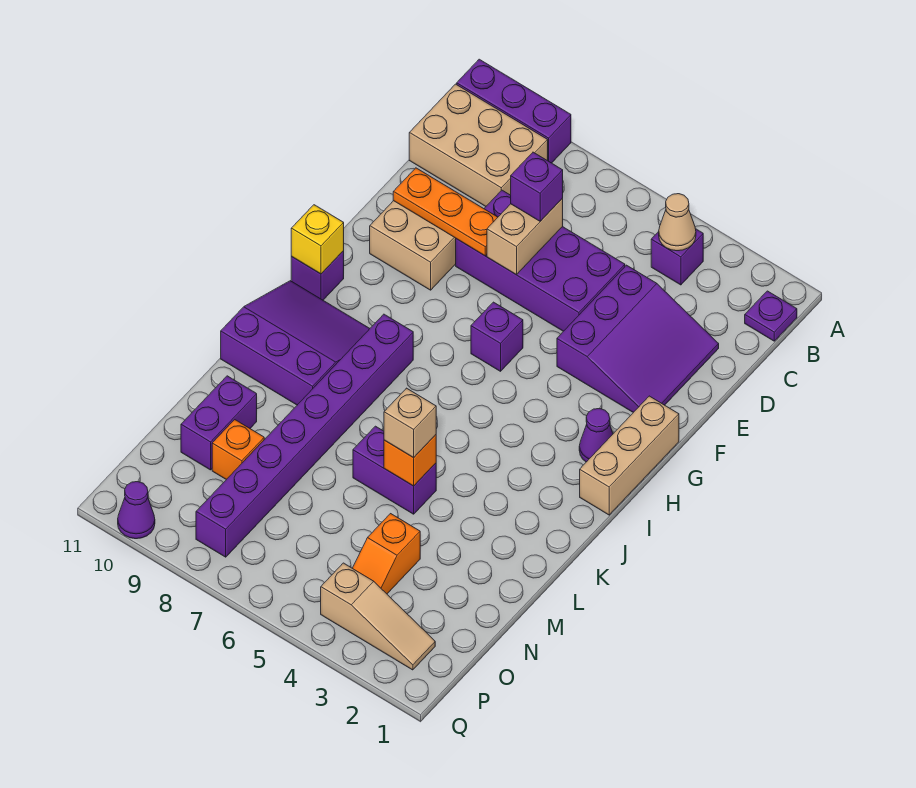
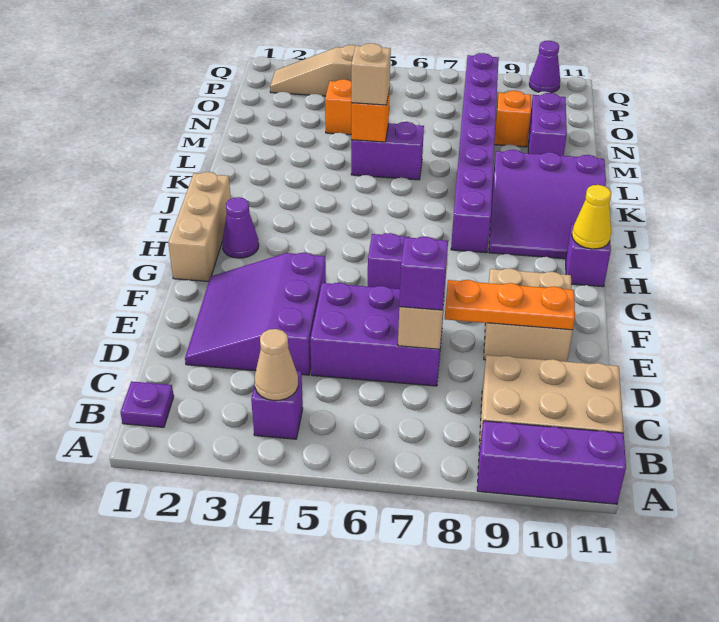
purple brick D5:E8 level 1 -> purple brick D5:E7 level 1
yellow brick H11 level 2 -> yellow cone H11 level 2

